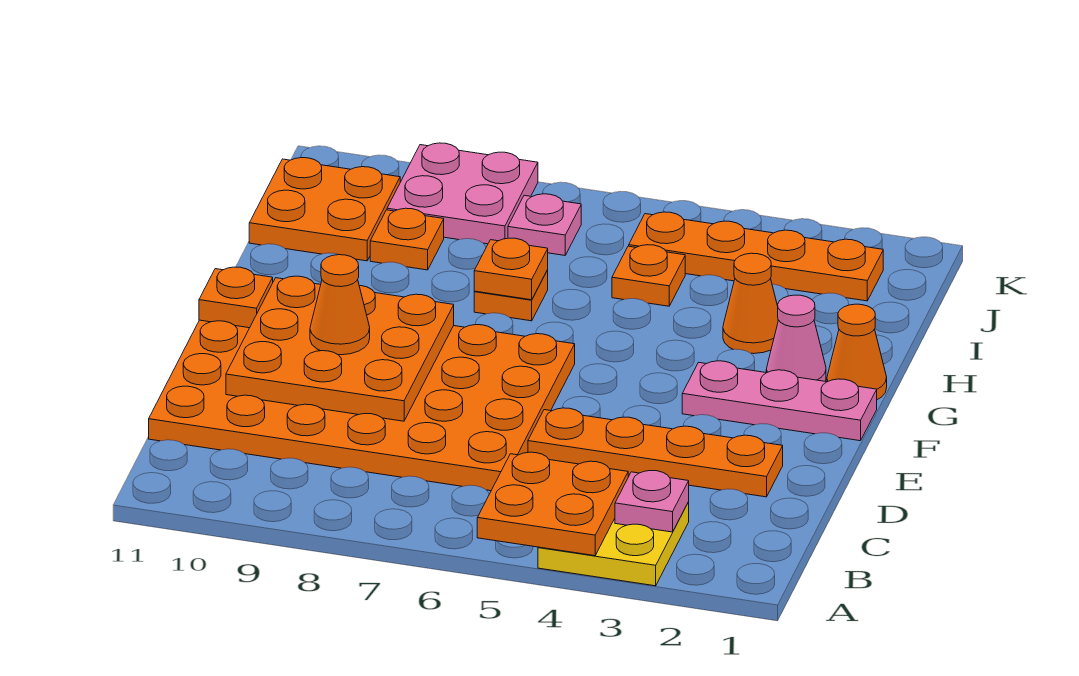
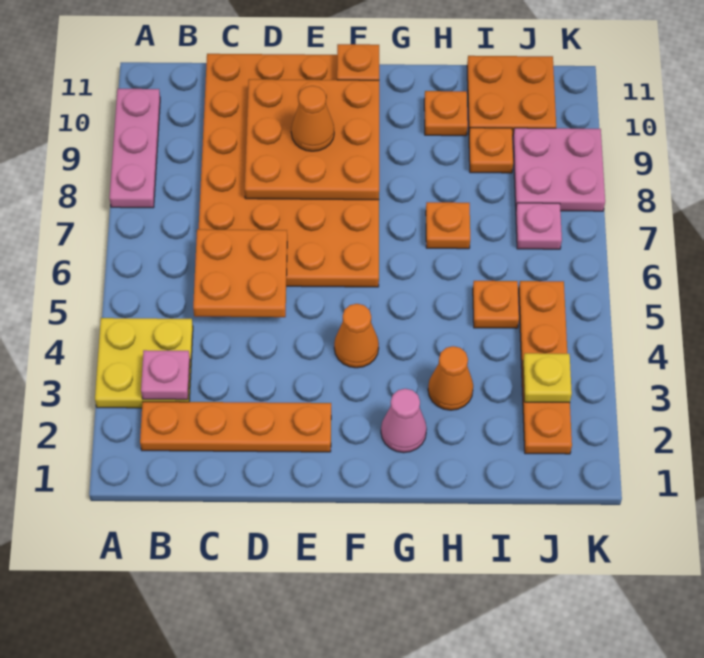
orange plate A4:B5 level 2 -> orange plate C5:D6 level 2
orange plate D2:D5 level 1 -> orange plate B2:E2 level 1
pink plate F1:F3 level 1 -> pink plate A8:A10 level 1
orange cone G1 level 1 -> orange cone F4 level 1
orange plate H7 level 2 -> orange plate H10 level 1
none -> yellow plate J3 level 2

